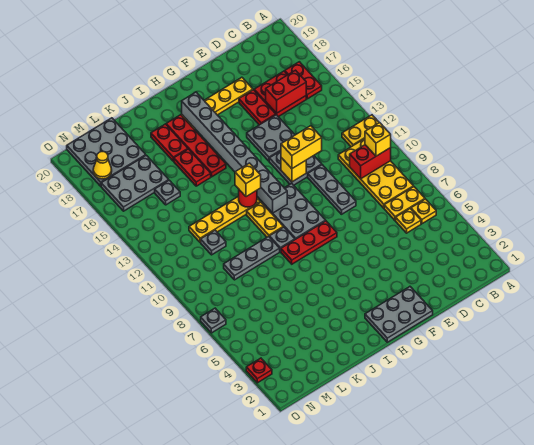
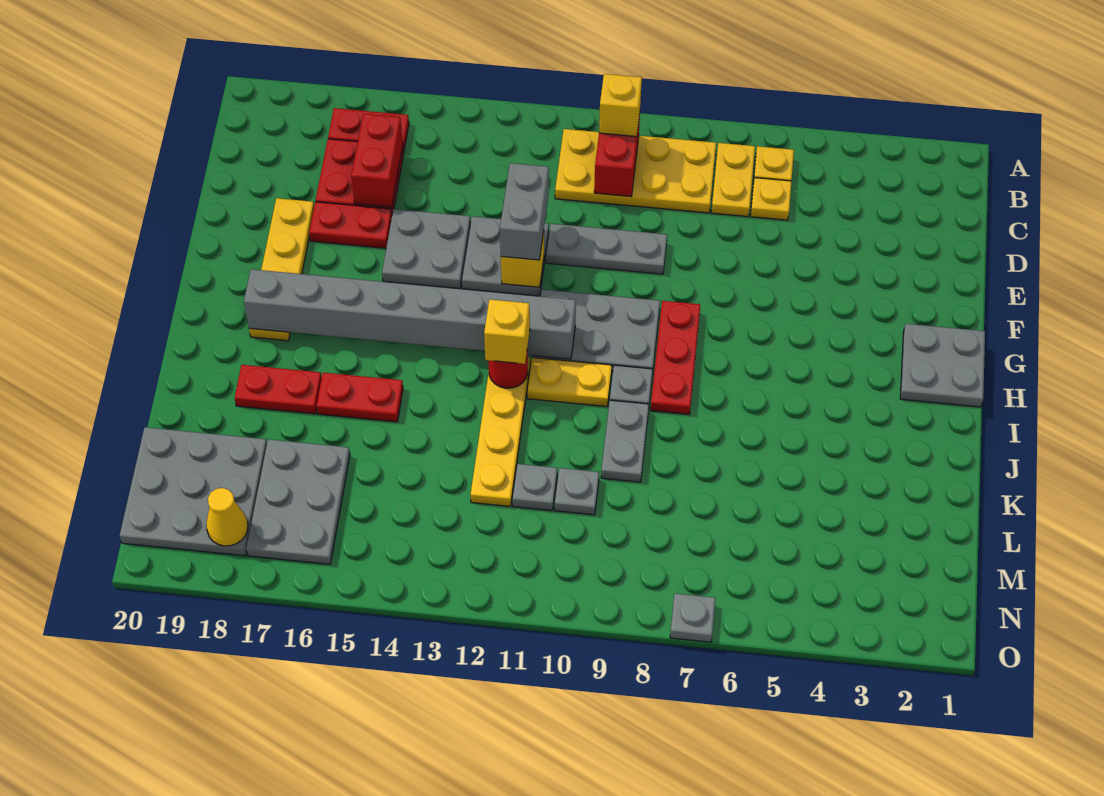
yellow plate A12:B12 level 1 -> none
yellow brick E12:F12 level 3 -> grey brick E12:F12 level 3
grey plate F1:H2 level 1 -> grey plate G1:H2 level 1
red plate I15:I18 level 1 -> none
grey plate J9:L9 level 1 -> grey plate J9:K9 level 1
grey plate L15 level 1 -> grey plate L10 level 1
red plate O3 level 1 -> none

